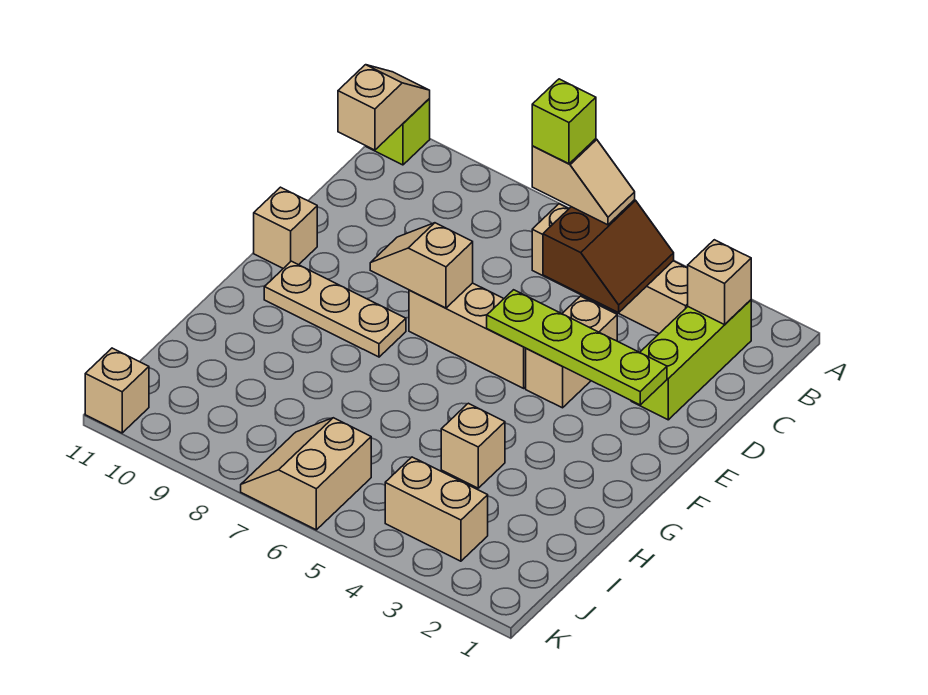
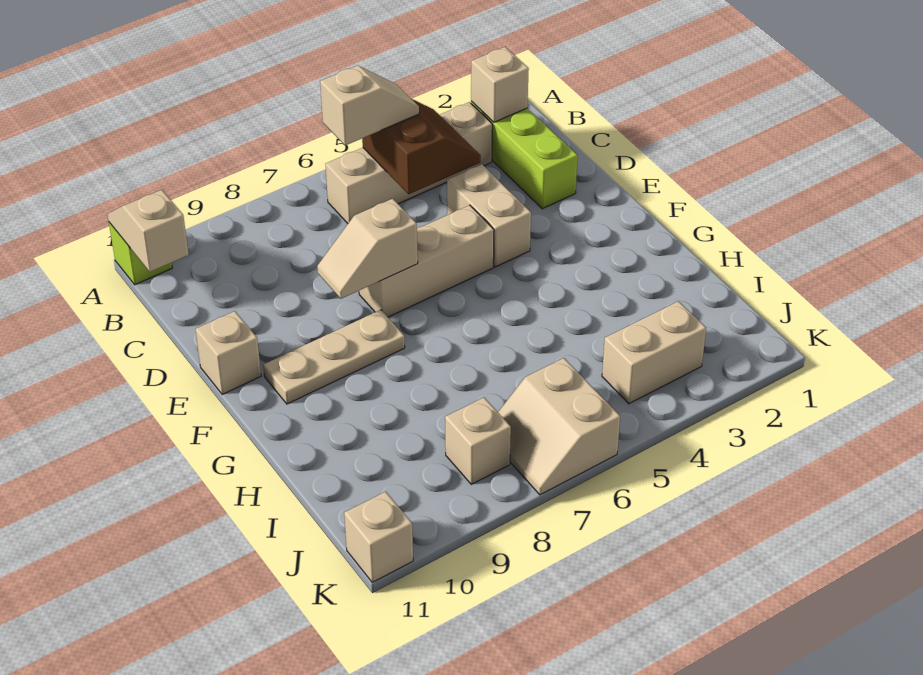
lime brick B6 level 4 -> none
lime plate E2:E5 level 2 -> none
tan brick H4 level 1 -> tan brick J8 level 1

